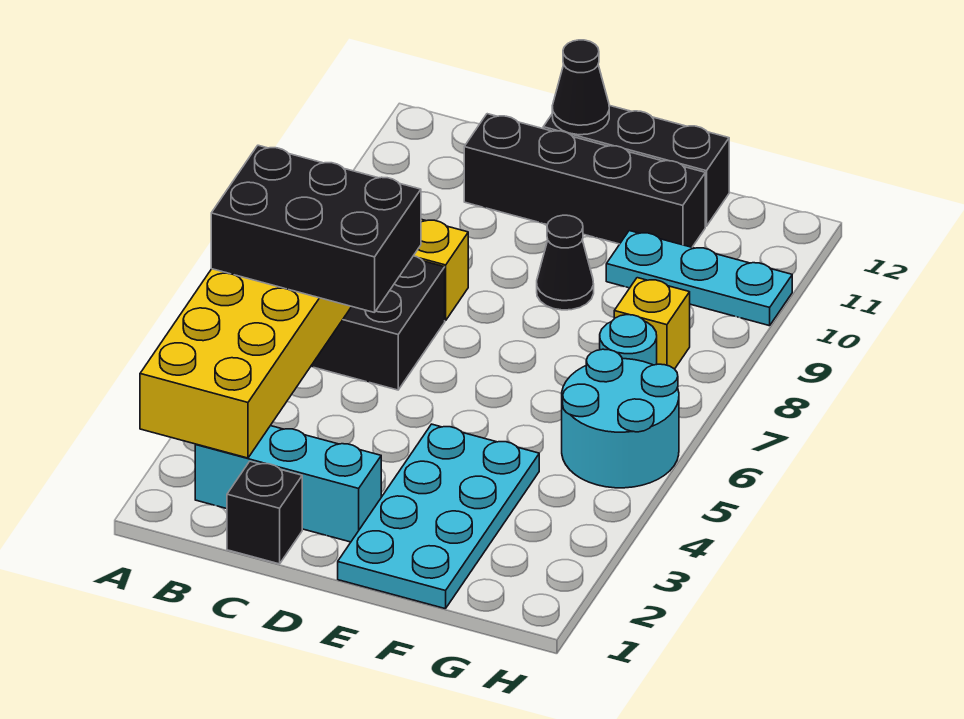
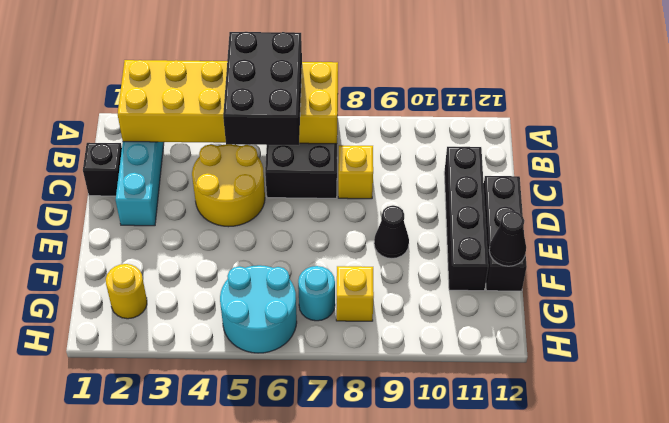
none -> yellow round brick C4:D5 level 1
black cone D12 level 2 -> black cone F12 level 2
cyan plate E1:F4 level 1 -> none
cyan plate F10:H10 level 1 -> none
none -> yellow round brick G2 level 1

